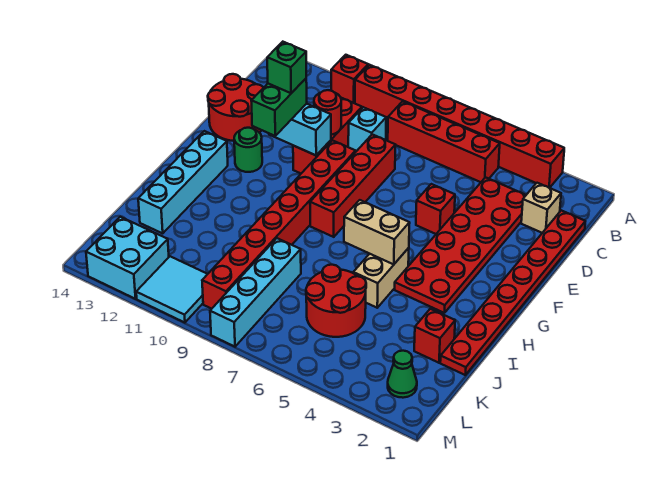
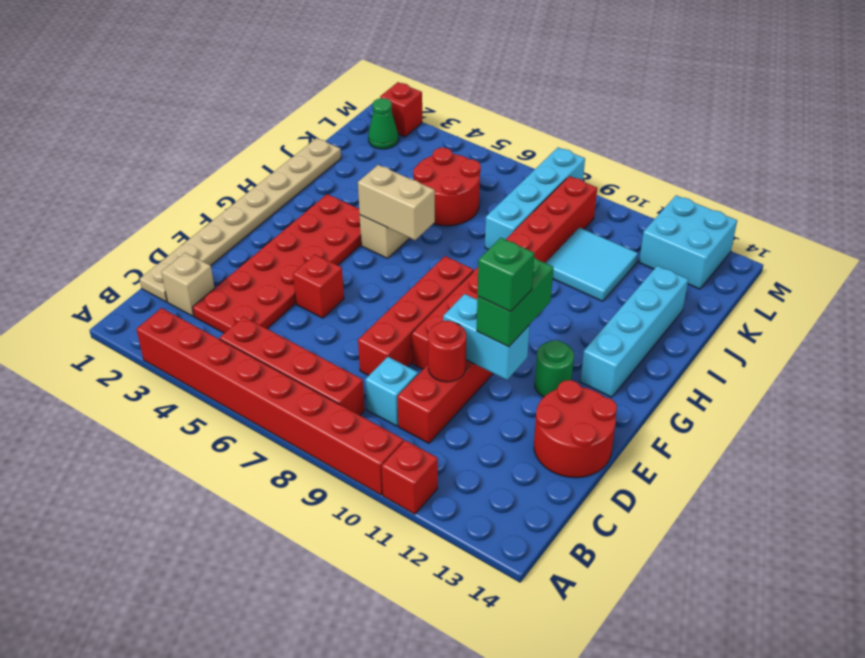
red plate C1:J1 level 1 -> tan plate C1:J1 level 1
red brick J2 level 1 -> red brick M2 level 1
cyan tile L10:M11 level 1 -> cyan tile J10:K11 level 1

